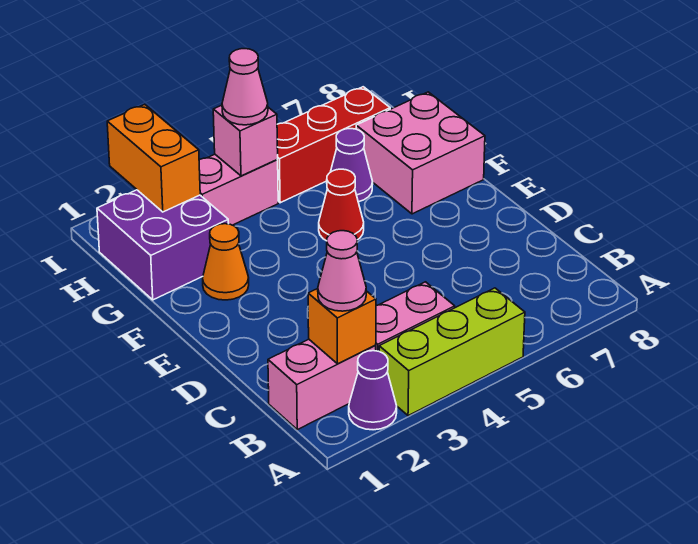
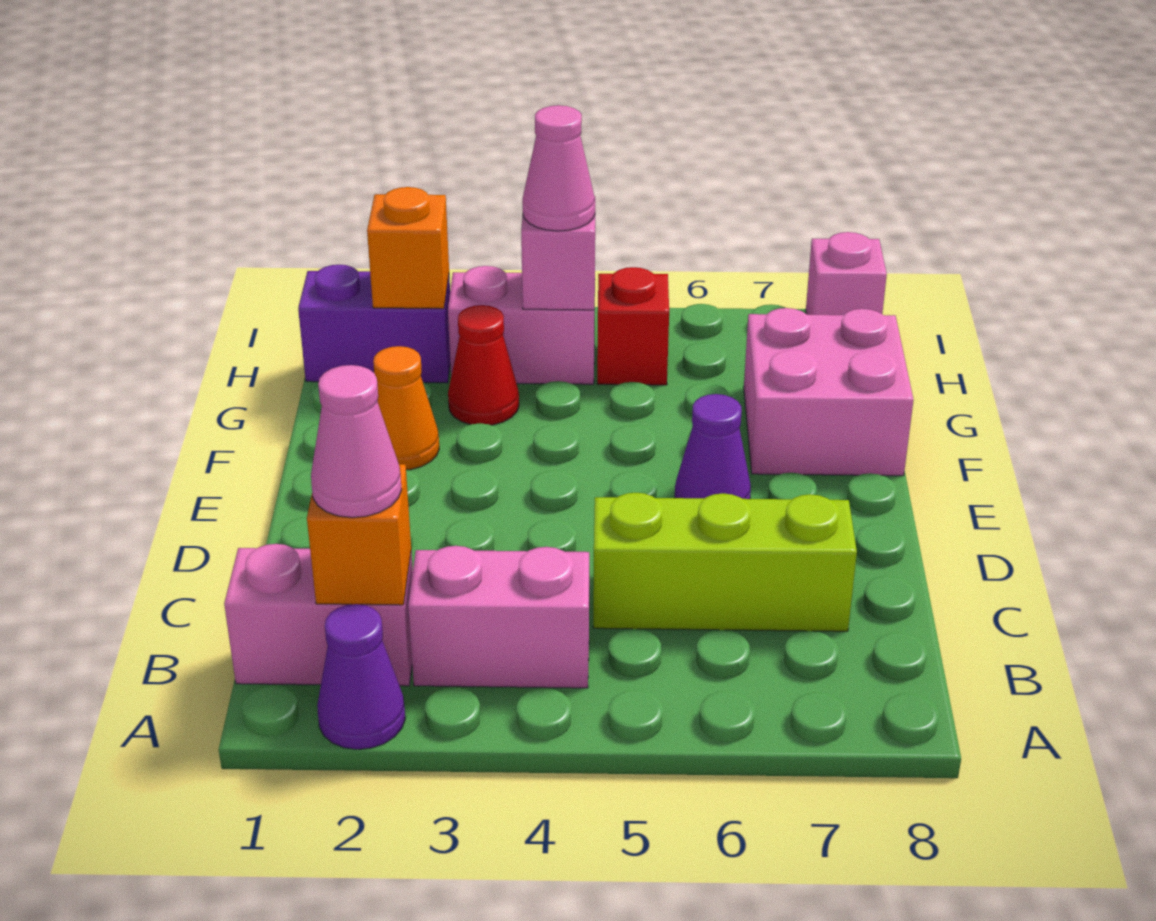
lime brick A3:A5 level 1 -> lime brick C5:C7 level 1
red cone F5 level 1 -> red cone G3 level 1
purple brick G1:H2 level 1 -> purple brick H1:H2 level 1
purple cone G6 level 1 -> purple cone E6 level 1
orange brick H2:I2 level 2 -> orange brick H2 level 2
red brick H5:H7 level 1 -> red brick H5 level 1
none -> pink brick I8 level 1

